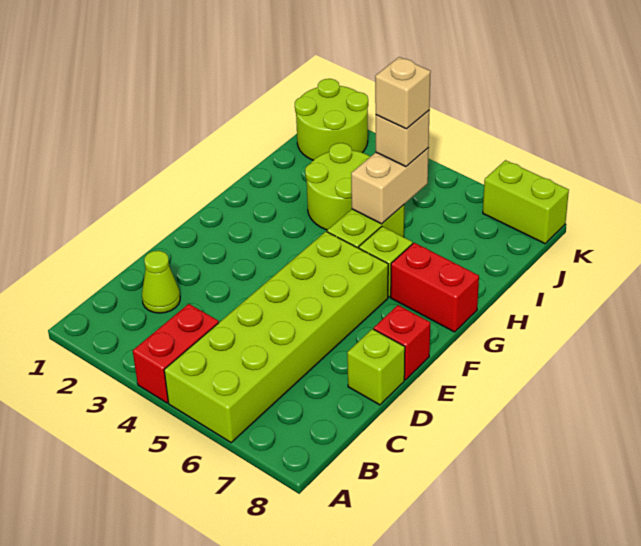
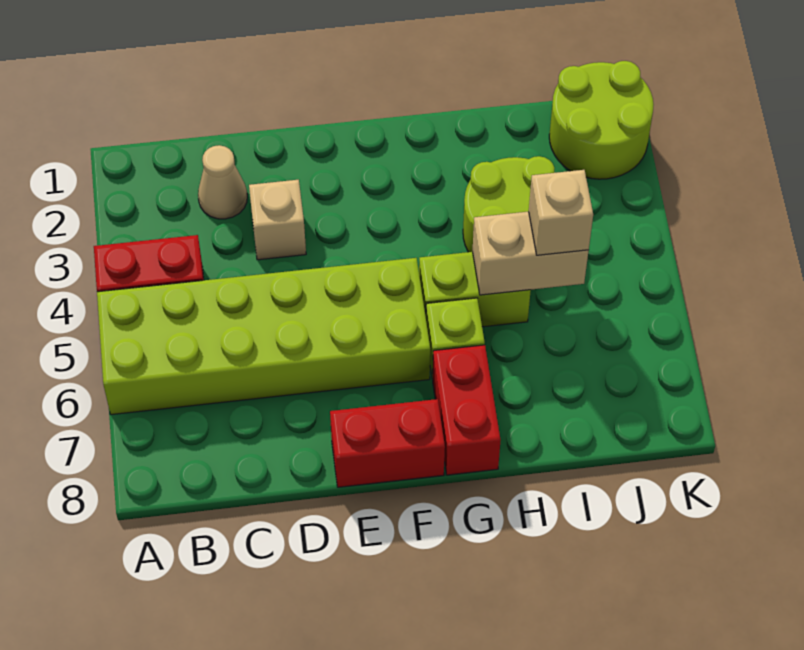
lime cone C2 level 1 -> tan cone C2 level 1
lime brick D8 level 1 -> none
red brick E8 level 1 -> red brick E8:F8 level 1
tan brick I5 level 4 -> tan brick D3 level 1
lime brick K7:K8 level 1 -> none

